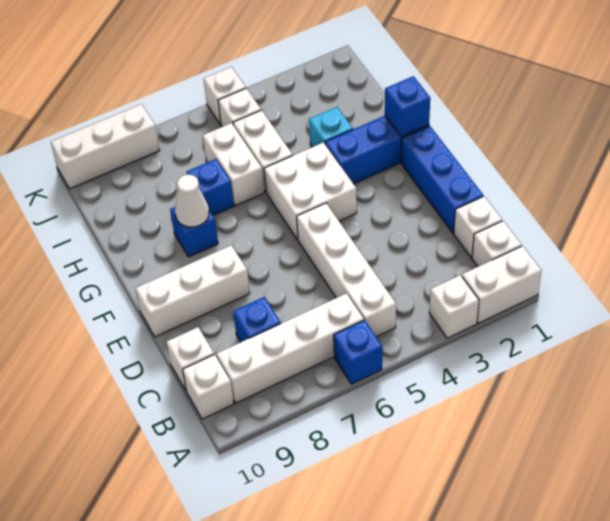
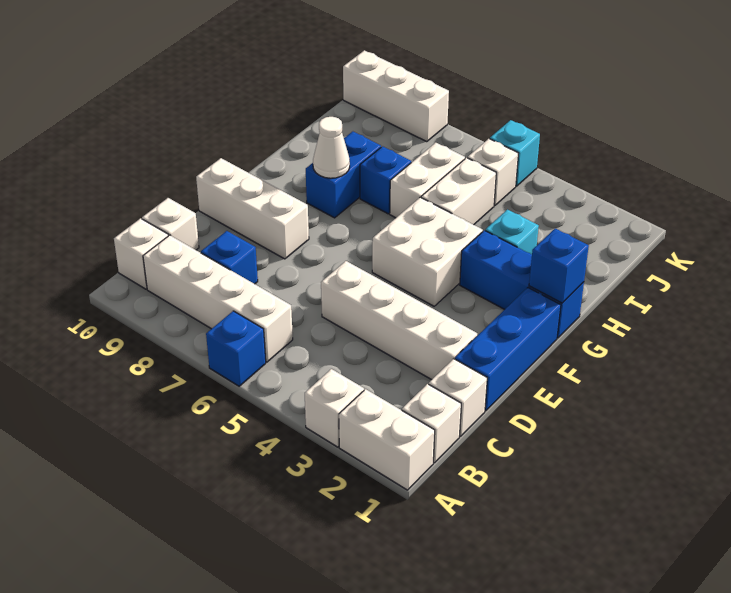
white brick B5:E5 level 1 -> white brick D2:D5 level 1
blue brick G8 level 1 -> blue brick G8:H8 level 1
white brick K5 level 1 -> cyan brick K5 level 1

